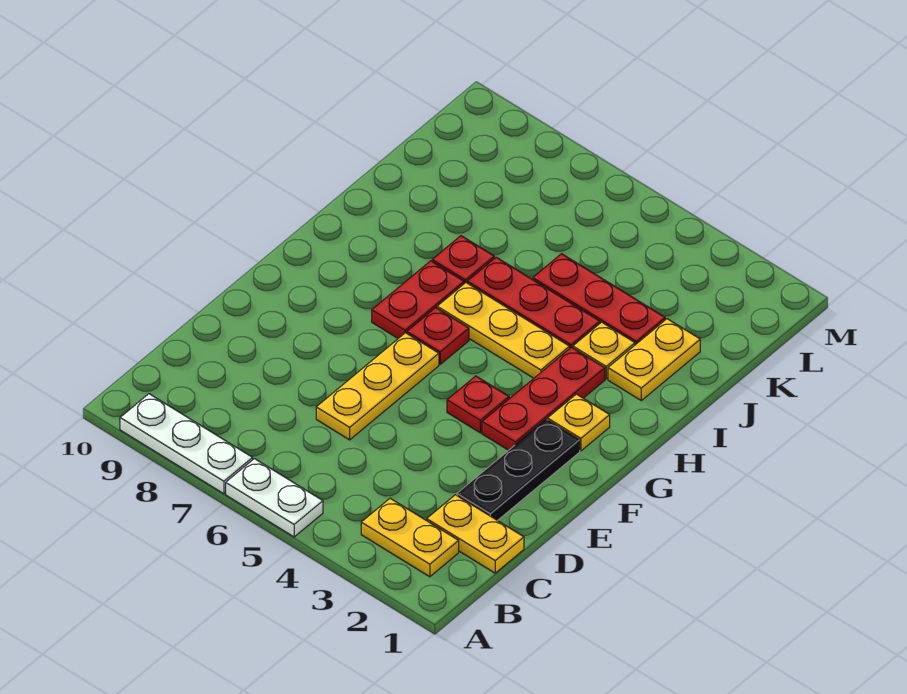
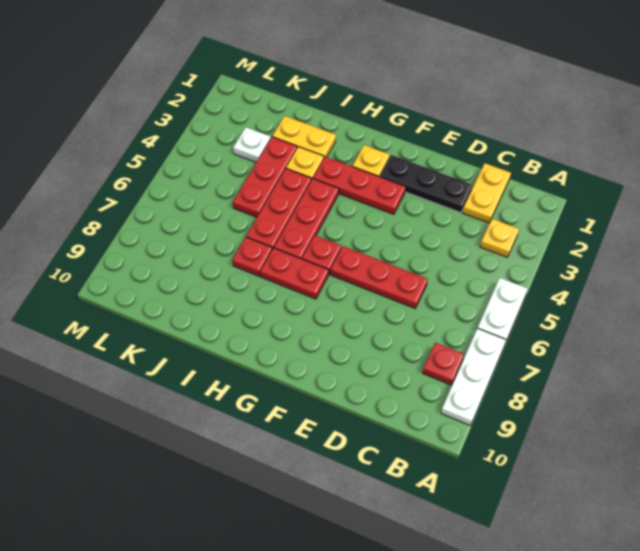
yellow plate B2:B3 level 1 -> yellow plate B3 level 1
yellow plate D6:F6 level 1 -> red plate D6:F6 level 1
red plate F4 level 1 -> red plate B8 level 1
yellow plate H4:H6 level 1 -> red plate H4:H6 level 1
none -> white plate K3 level 1

